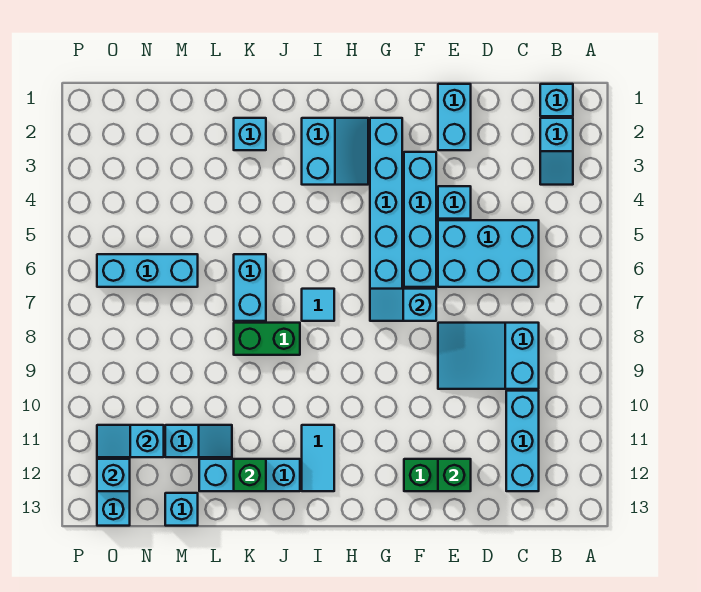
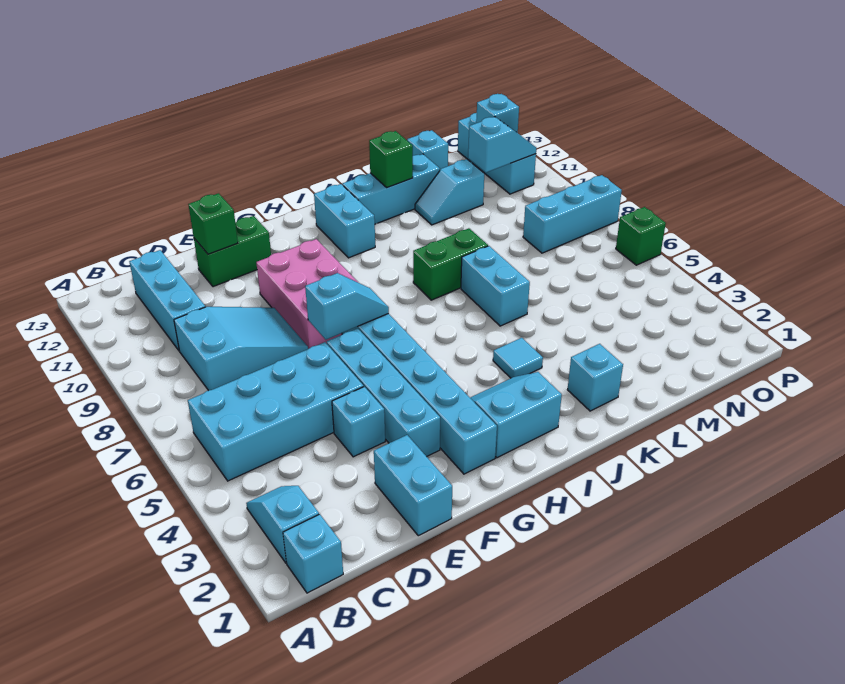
cyan brick C5:E6 level 1 -> cyan brick B5:E6 level 1
none -> pink brick F8:G10 level 1
cyan slope H2:I3 level 1 top I -> cyan slope H2:I3 level 1 top 2
cyan tile I7 level 1 -> cyan tile J4 level 1
cyan tile I11:I12 level 1 -> cyan brick I11:I12 level 1
cyan brick M6:O6 level 1 -> cyan brick N8:P8 level 1
none -> green brick P6 level 1

